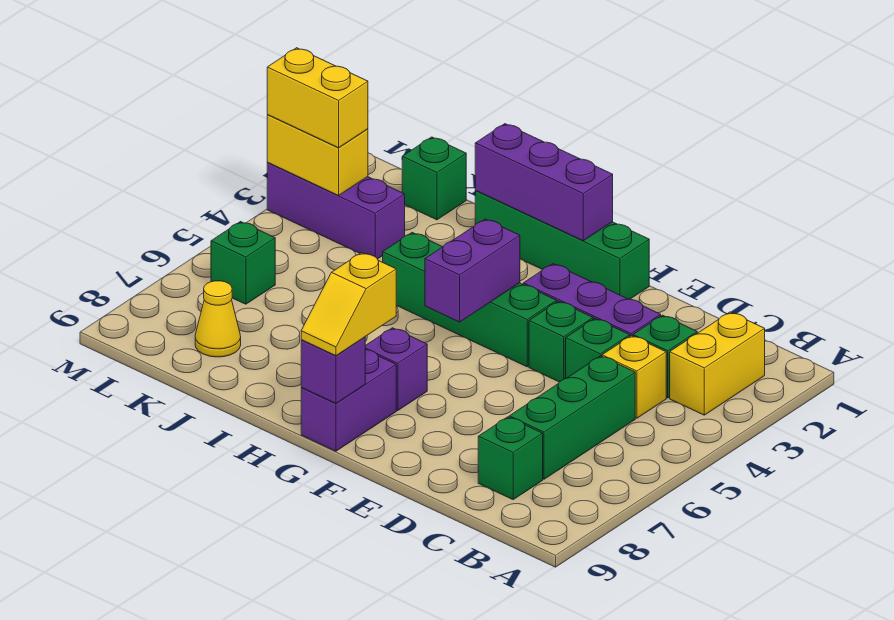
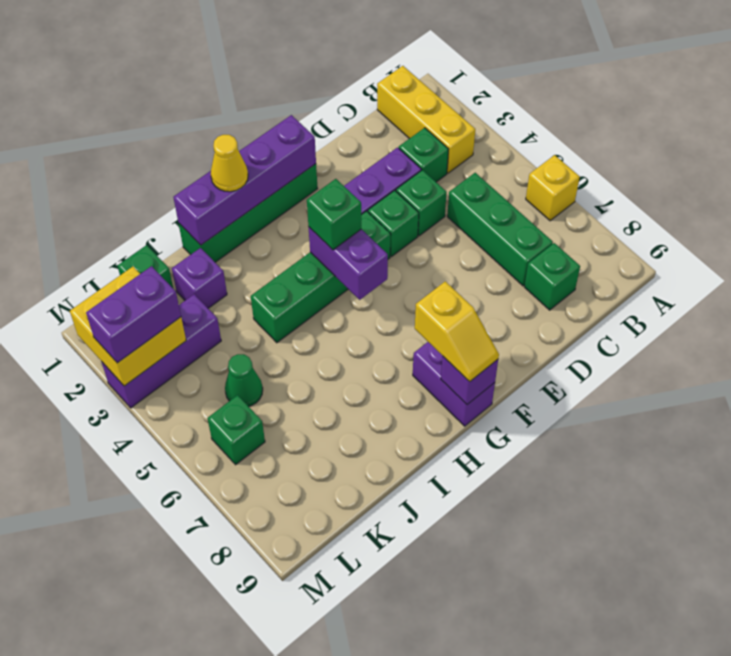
yellow brick B2:B3 level 1 -> yellow brick B1:B3 level 1
yellow brick C4 level 1 -> yellow brick A6 level 1
purple brick G1:I1 level 2 -> purple brick F1:I1 level 2
none -> green brick G4 level 3
purple brick G7 level 1 -> purple brick J2 level 1
none -> green cone K5 level 1
yellow cone K8 level 1 -> yellow cone H1 level 3
yellow brick L3:M3 level 2 -> yellow brick L2:M3 level 2
yellow brick L3:M3 level 3 -> purple brick L3:M3 level 3

